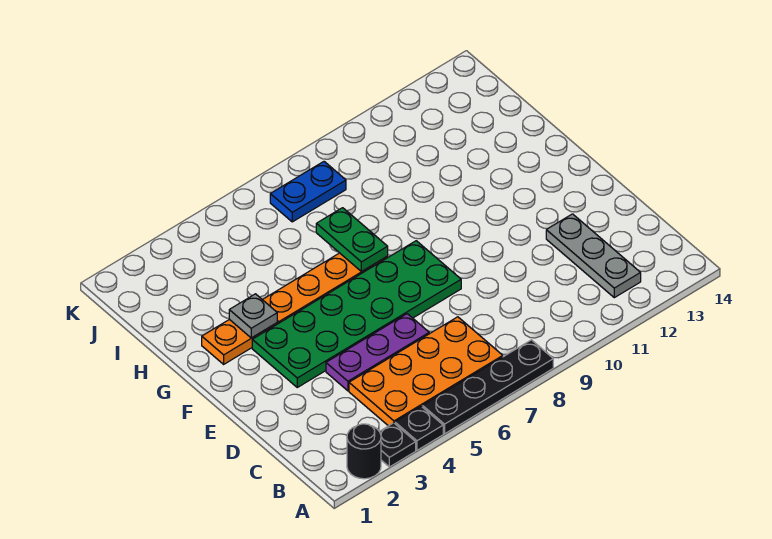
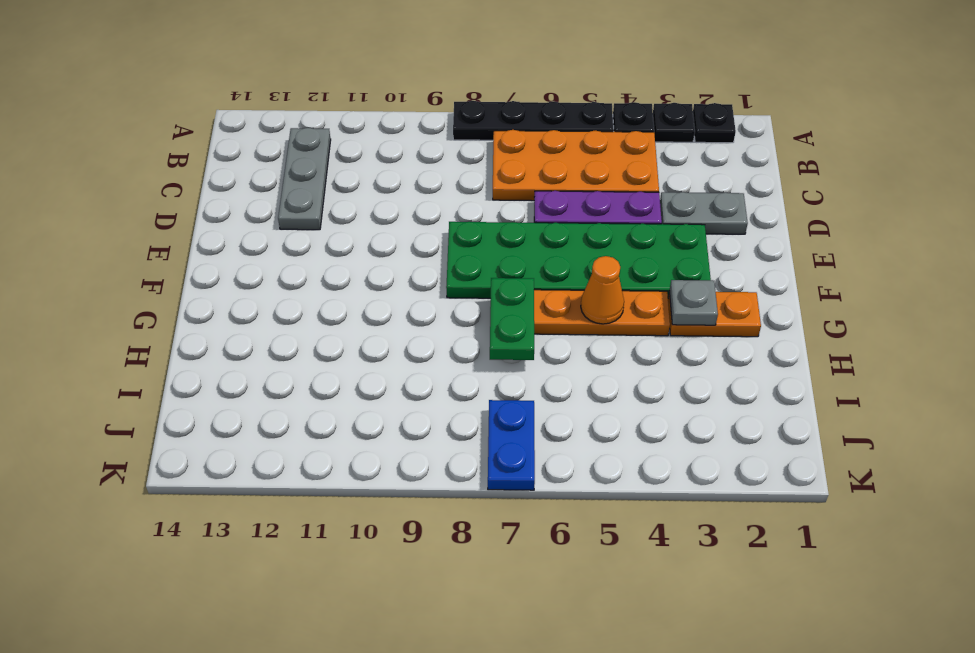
black round brick A2 level 1 -> black plate A2 level 1
none -> grey plate D2:D3 level 1
none -> orange cone G5 level 2
blue plate J7:J8 level 1 -> blue plate J7:K7 level 1

